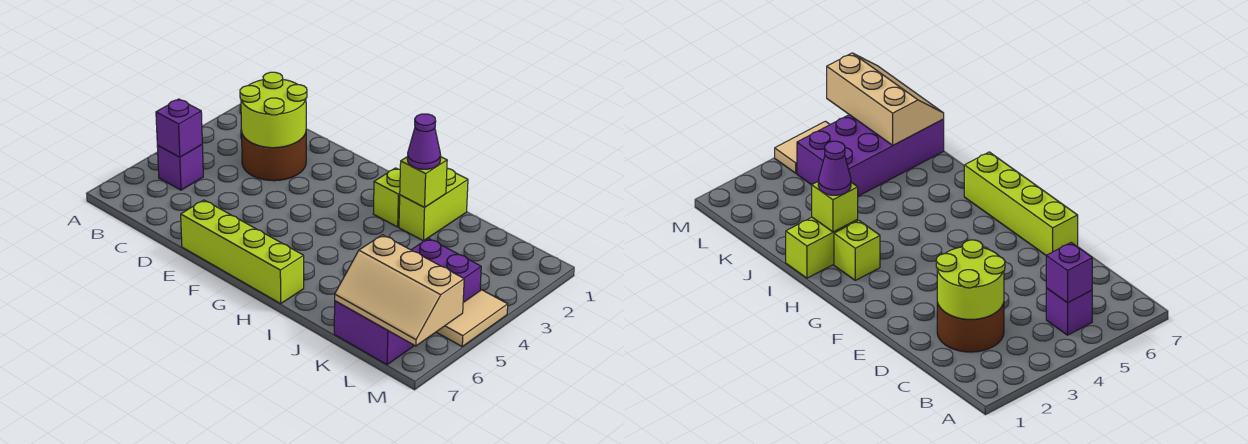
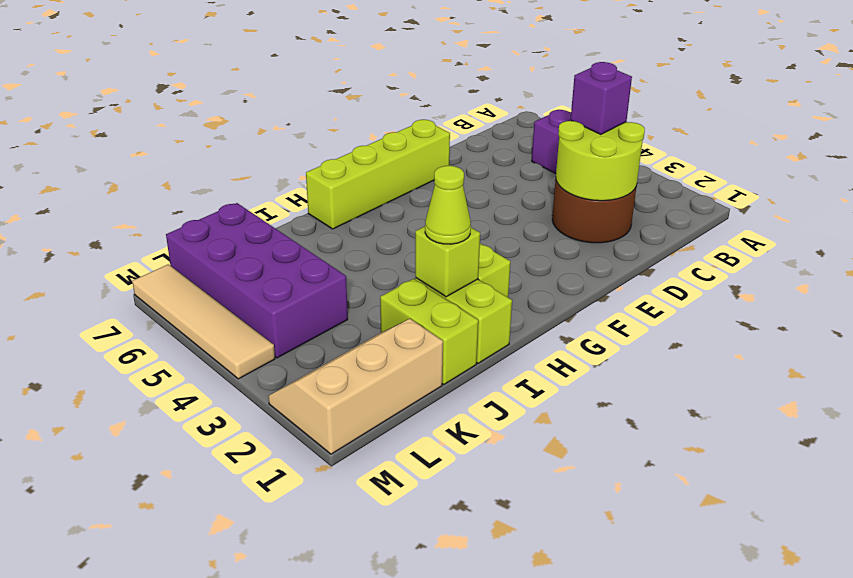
purple brick B5 level 2 -> purple brick C3 level 3
purple cone I2 level 3 -> lime cone I2 level 3
none -> lime brick J1:J2 level 1
tan slope K6:M7 level 2 top 6 -> tan slope K1:M2 level 1 top 1
tan tile M4:M5 level 1 -> tan tile M4:M7 level 1

